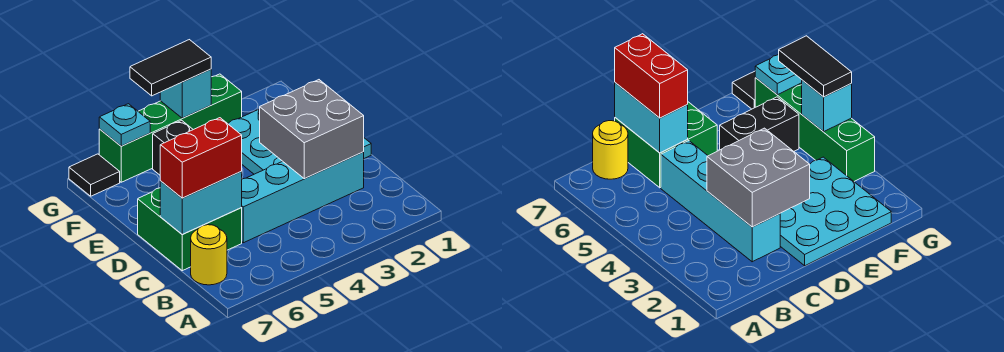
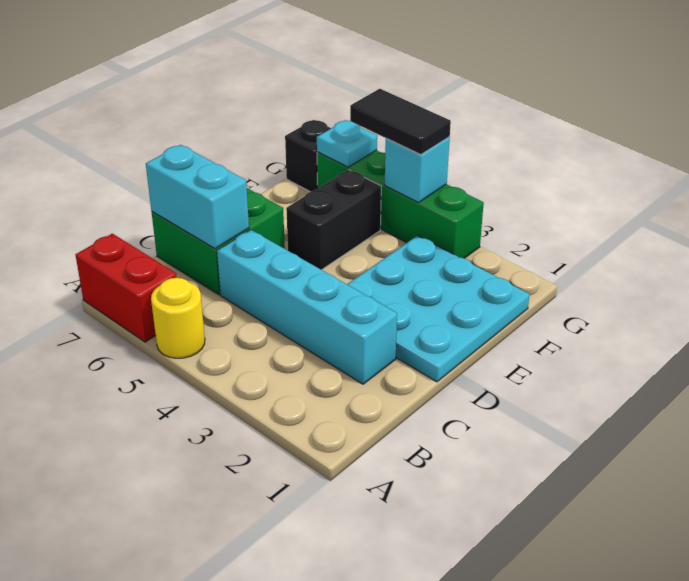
yellow round brick B7 level 1 -> yellow round brick A5 level 1
grey brick C2:D3 level 2 -> none
red brick C6:C7 level 3 -> red brick A6:A7 level 1
black tile G7 level 1 -> black brick G7 level 1

